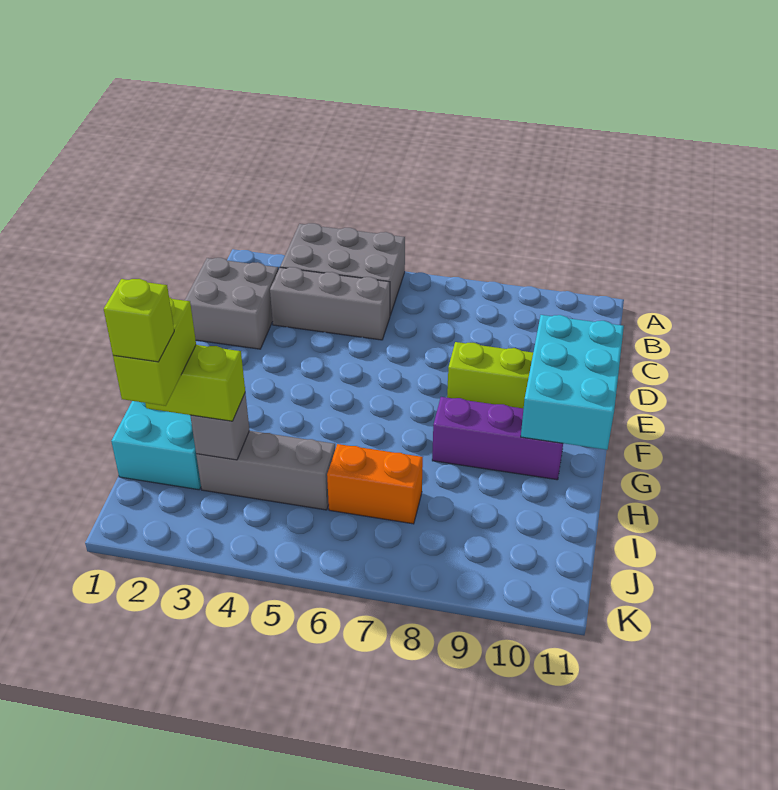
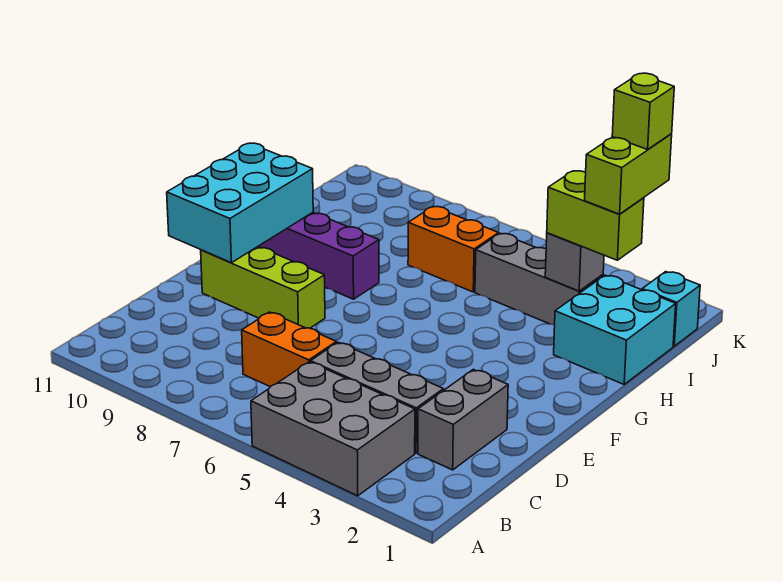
grey brick C1:D2 level 1 -> grey brick C2:D2 level 1
none -> orange brick C6:C7 level 1
none -> cyan brick J1 level 1

